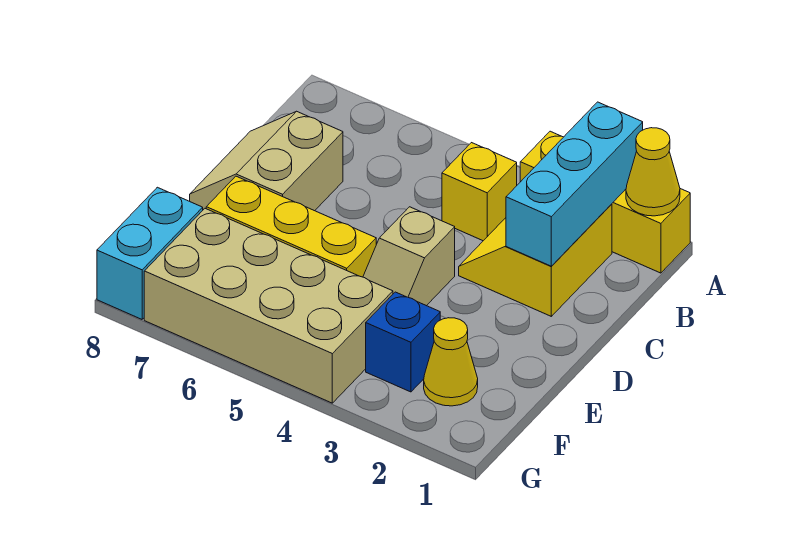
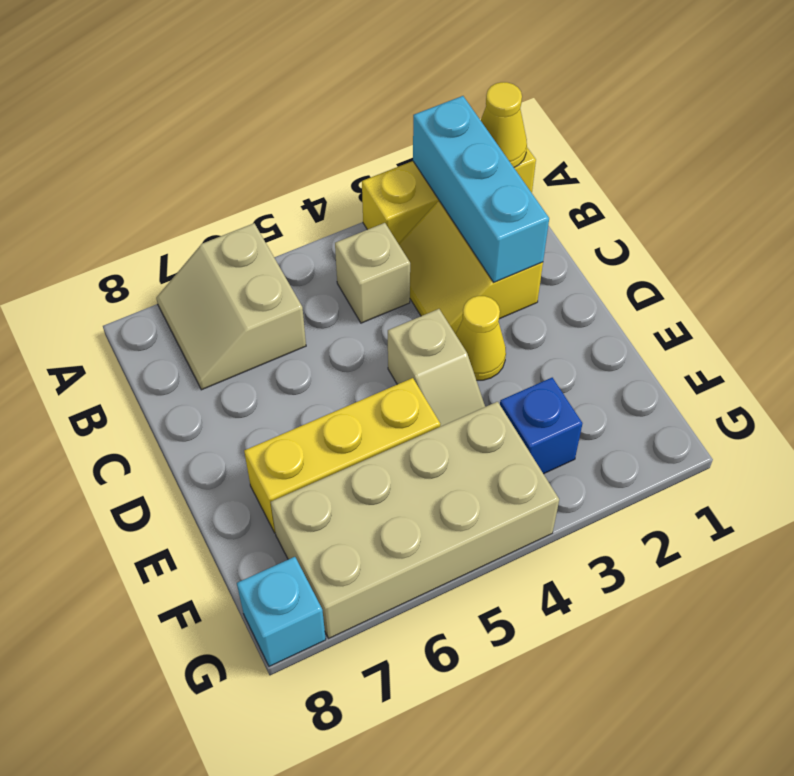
yellow brick B4 level 1 -> tan brick B4 level 1
tan slope C7:D8 level 1 top 7 -> tan slope A6:B7 level 1 top 6
yellow cone F2 level 1 -> yellow cone D3 level 1
cyan brick F8:G8 level 1 -> cyan brick G8 level 1

